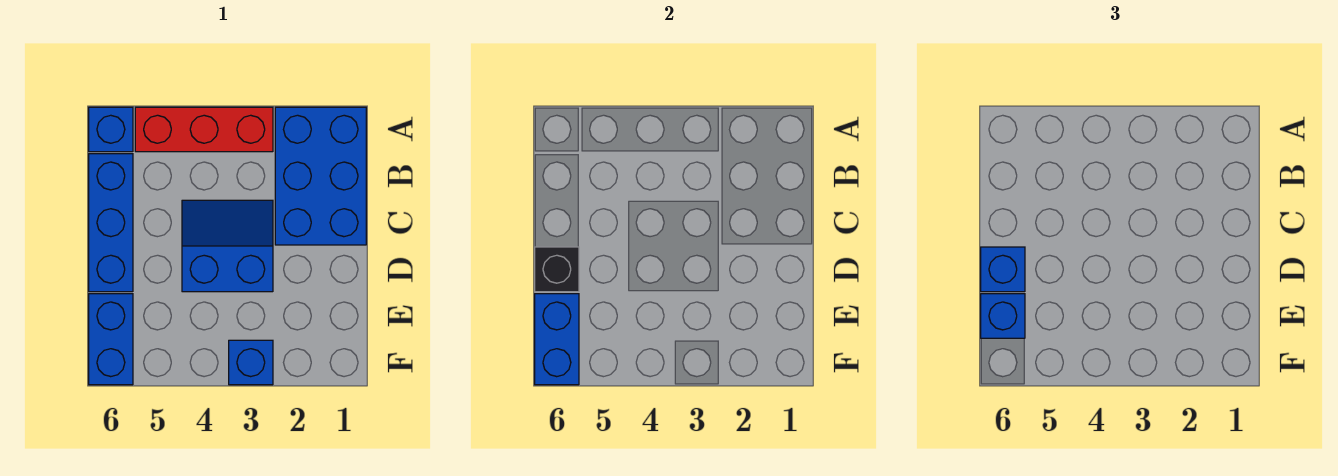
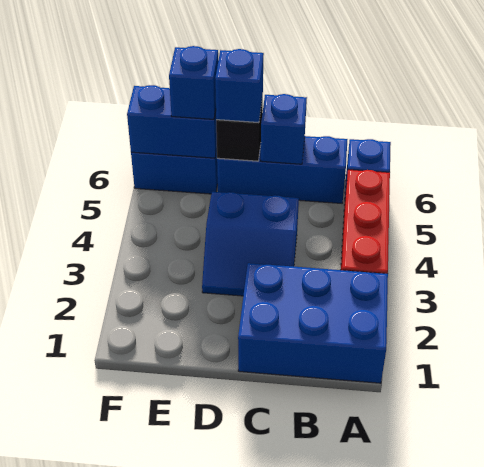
blue slope C3:D4 level 1 top D -> blue slope C3:D4 level 1 top 4
blue brick F3 level 1 -> blue brick C6 level 2

